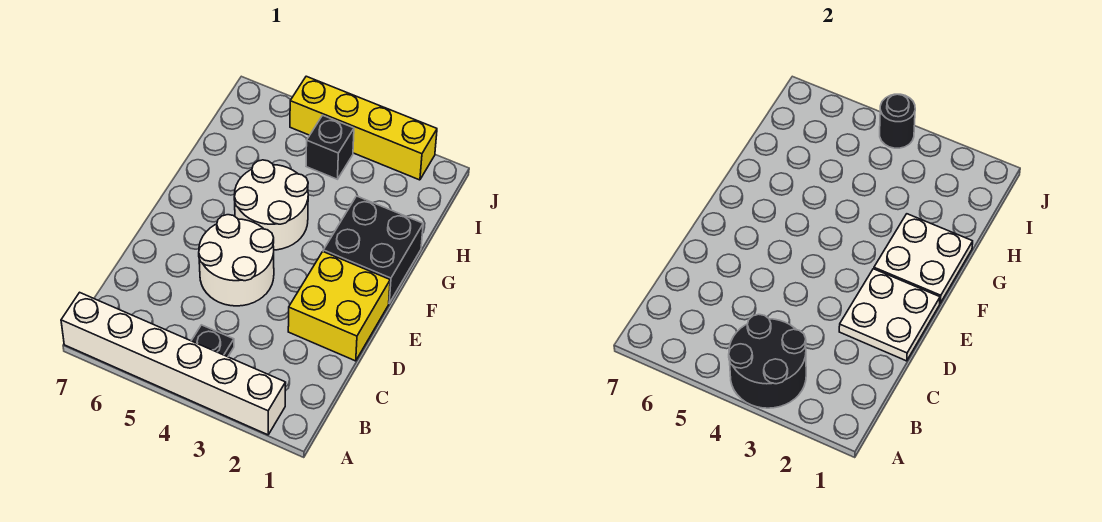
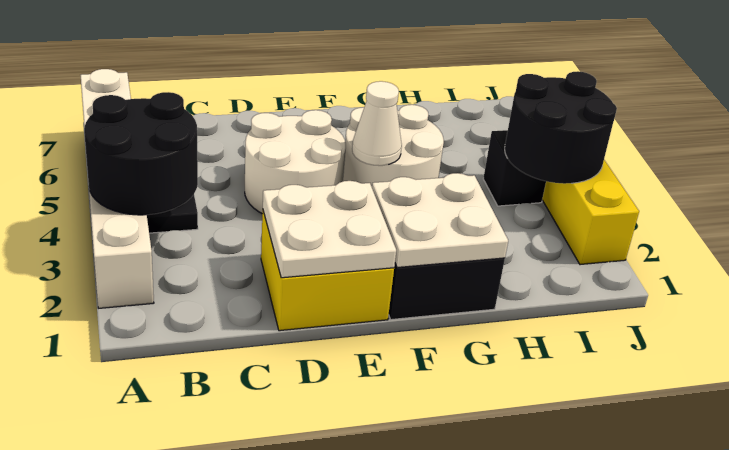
none -> white cone F4 level 2
black round brick J4 level 2 -> black round brick I3:J4 level 2

